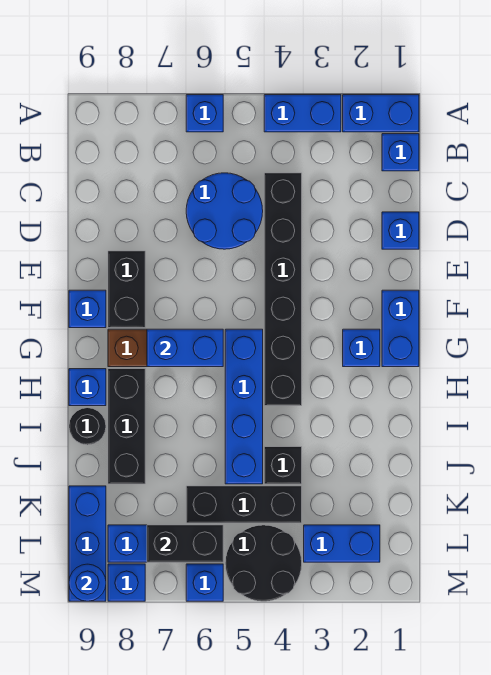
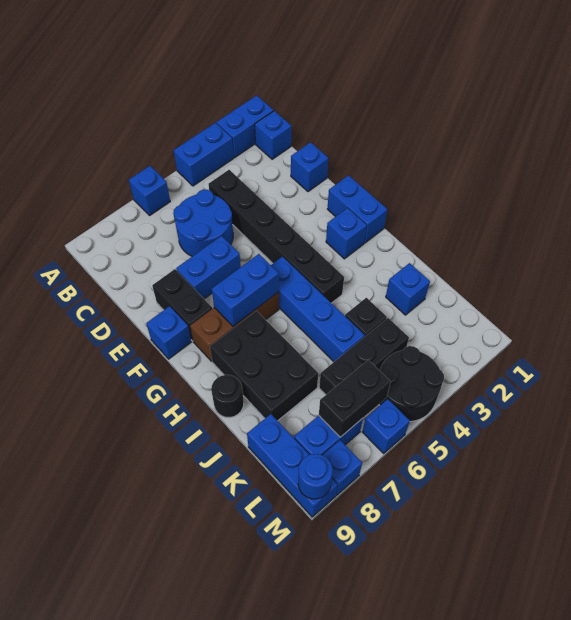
black brick H8:J8 level 1 -> black brick H7:J8 level 1
blue brick H9 level 1 -> blue brick J2 level 1
blue brick L2:L3 level 1 -> blue brick E6:E7 level 1

